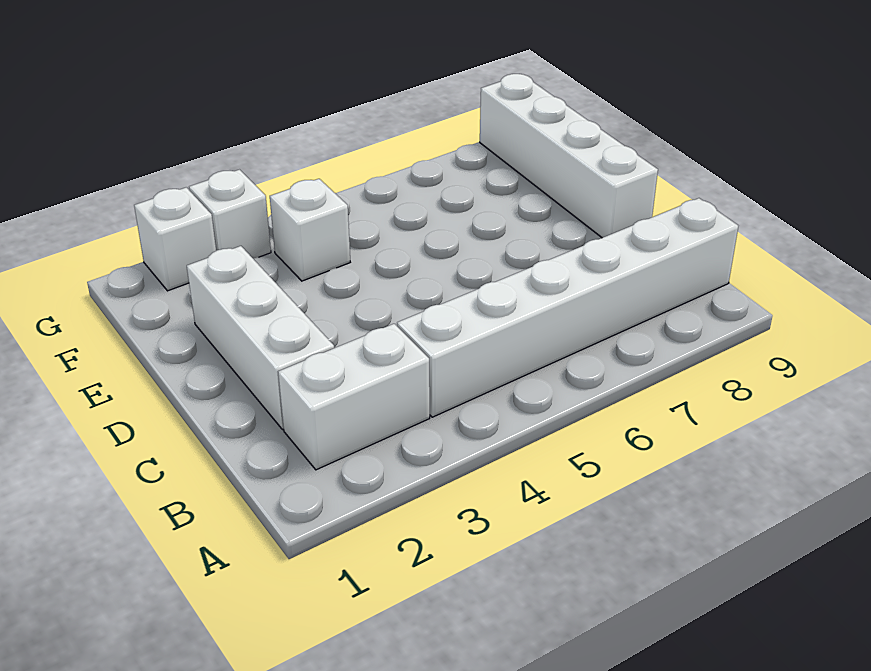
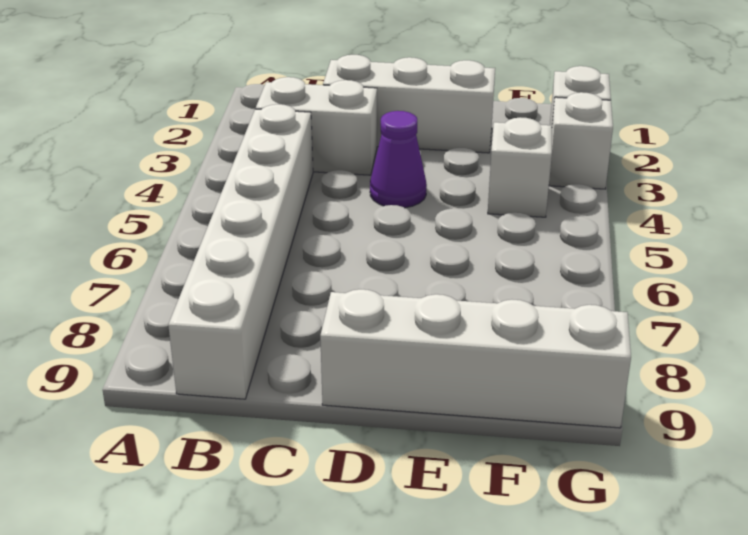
white brick B2:B3 level 1 -> white brick B3:C3 level 1
none -> purple cone D4 level 1

